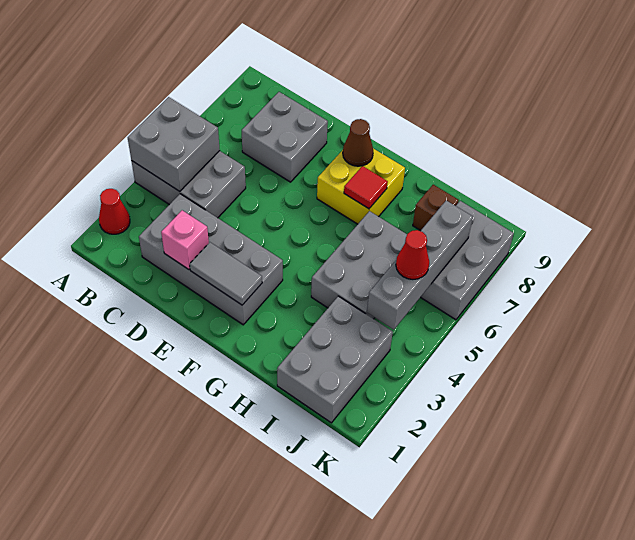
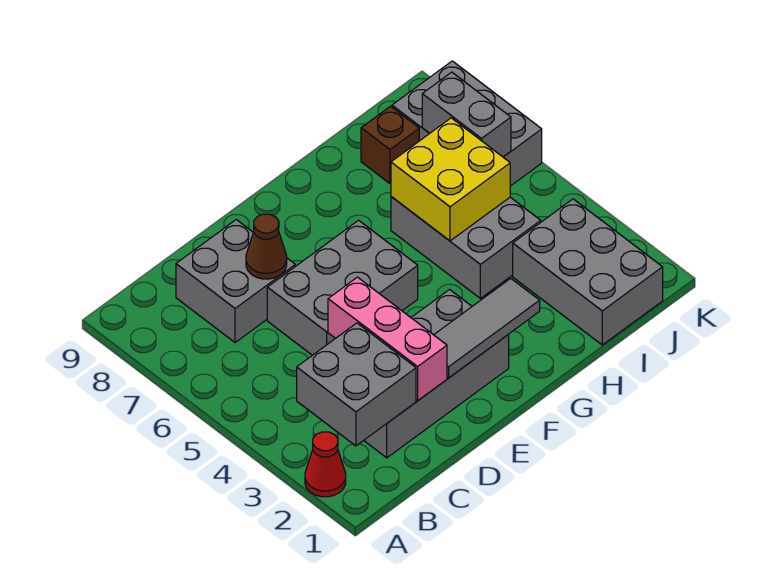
grey brick A4:C5 level 1 -> grey brick D5:F6 level 1
grey brick A4:B5 level 2 -> grey brick B2:C3 level 2
pink brick D2 level 2 -> pink brick D2:D4 level 2
grey tile E2:F2 level 2 -> grey tile E2:G2 level 2
yellow brick F7:G8 level 1 -> yellow brick H5:I6 level 2
brown cone F8 level 2 -> brown cone D7 level 2
red tile G7 level 2 -> none
grey brick J4:J7 level 2 -> grey brick J6:J7 level 2
red cone J5 level 3 -> none

